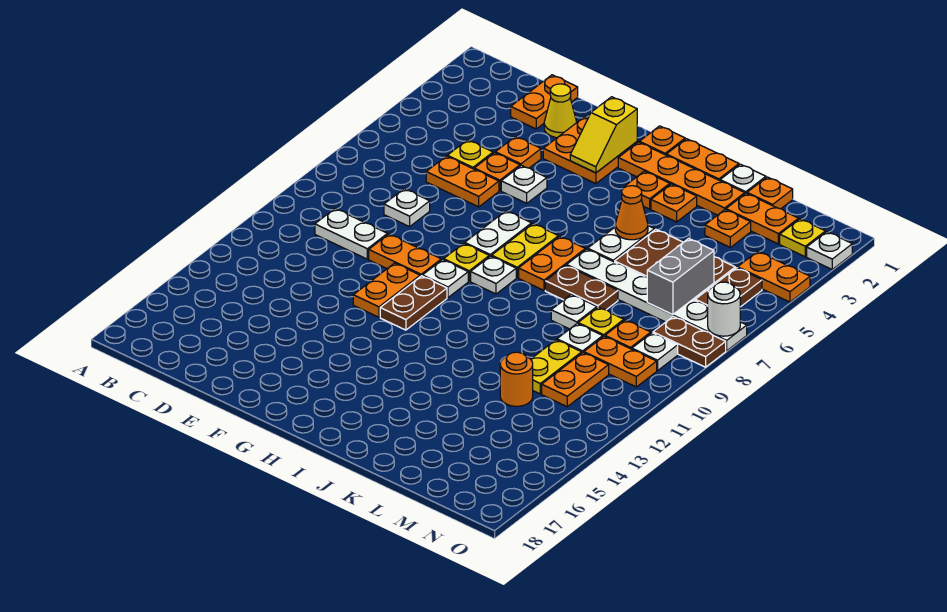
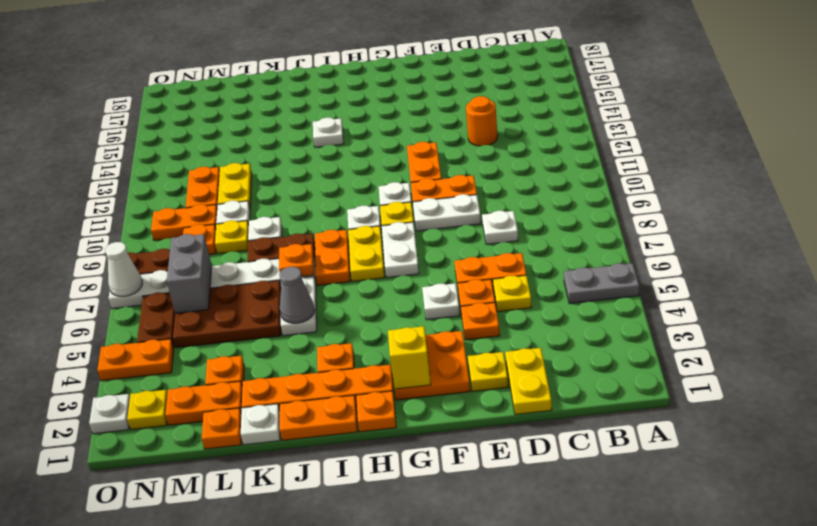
none -> grey plate A5:B5 level 1
white plate C10:D10 level 1 -> white plate E9:F9 level 1
orange plate D1:D2 level 1 -> yellow plate D1:D2 level 1
yellow cone E2 level 1 -> yellow plate E2 level 1
brown plate G11:G12 level 1 -> none
orange plate J3 level 1 -> orange plate J7 level 2
orange cone J5 level 2 -> grey cone J5 level 2
orange round brick L13 level 1 -> orange round brick D13 level 1
white plate N9 level 1 -> white plate I14 level 1
white round brick O7 level 2 -> white cone O7 level 2

